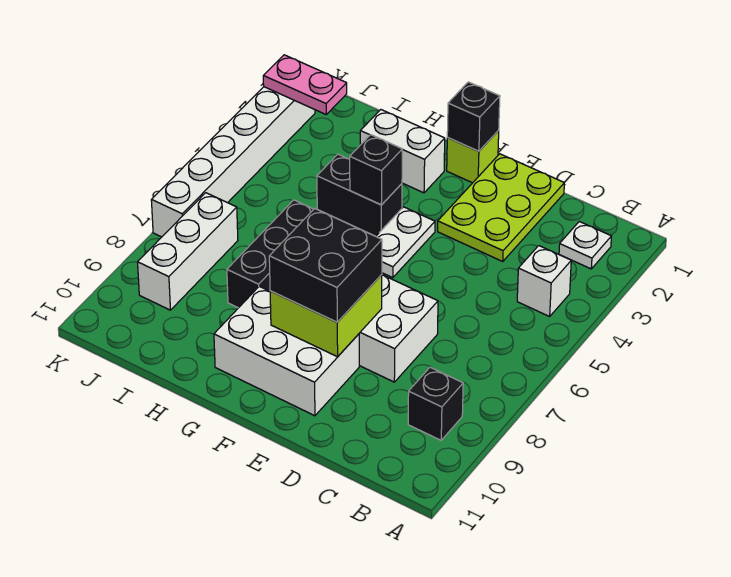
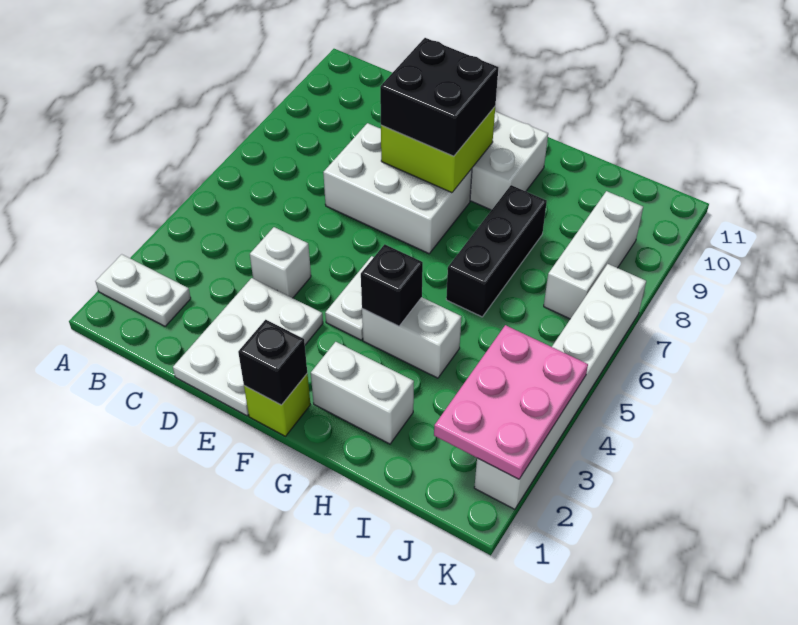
white plate B2 level 1 -> white plate A2:B2 level 1
white brick B4 level 1 -> white brick D4 level 1
black brick B9 level 1 -> none
lime plate D1:E3 level 1 -> white plate D1:E3 level 1
black brick G4:H4 level 1 -> white brick G4:H4 level 1
pink plate J2:K2 level 2 -> pink plate J2:K4 level 2

